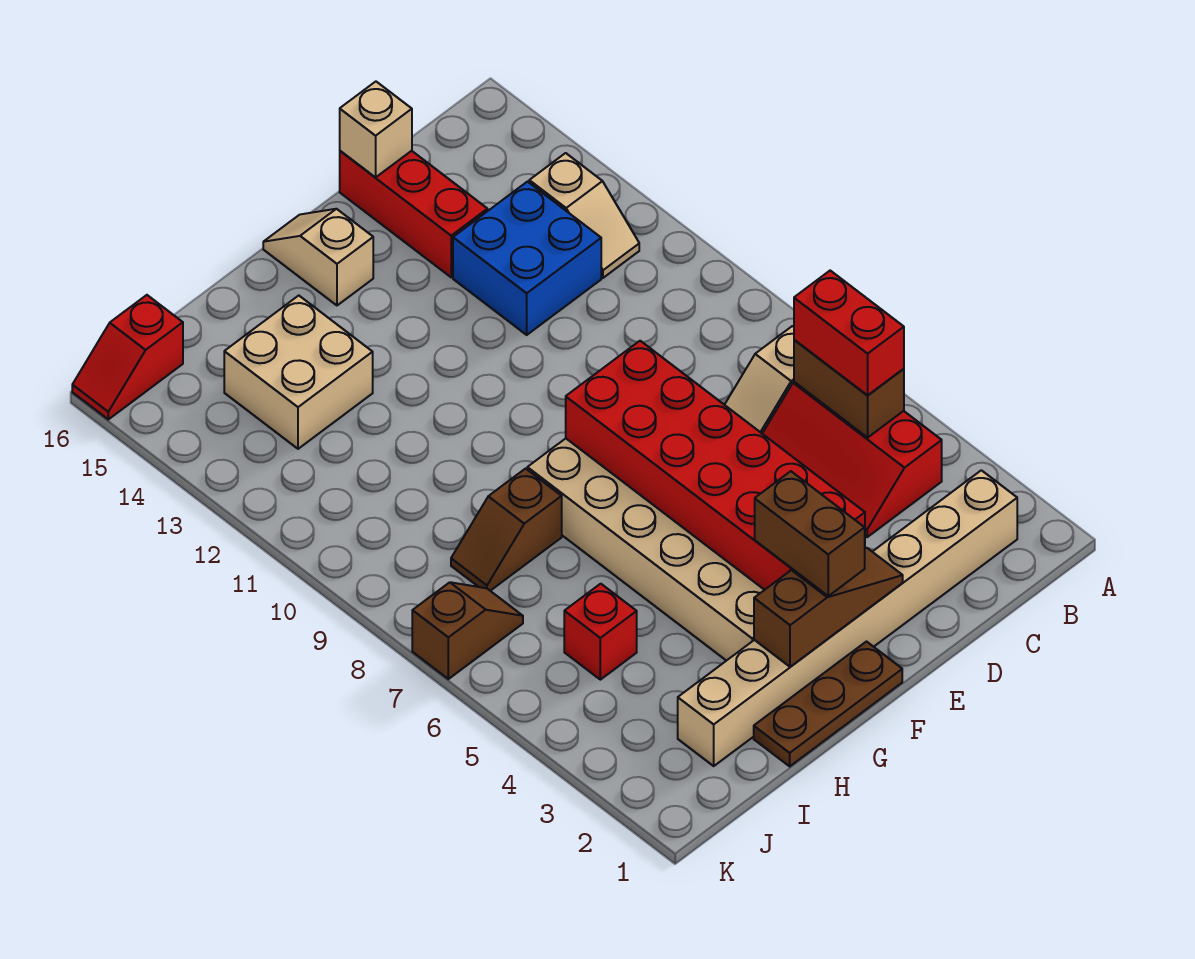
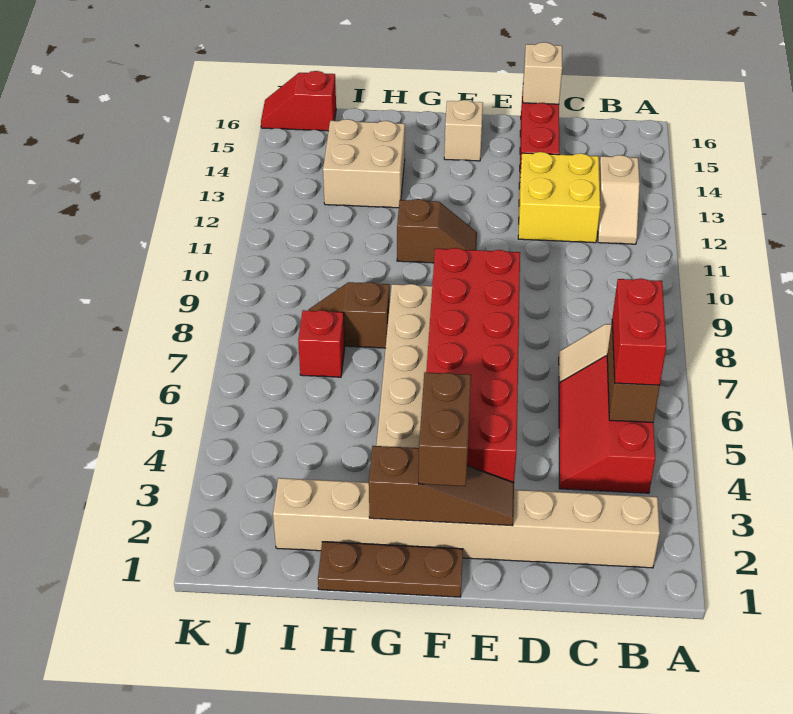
blue brick C12:D13 level 1 -> yellow brick C12:D13 level 1
red brick I5 level 1 -> red brick I7 level 1
brown slope J7:K7 level 1 top K -> brown slope F11:G11 level 1 top G

